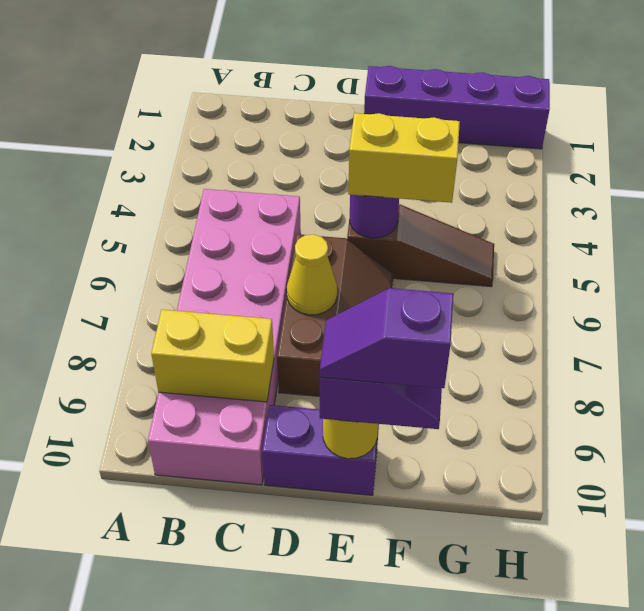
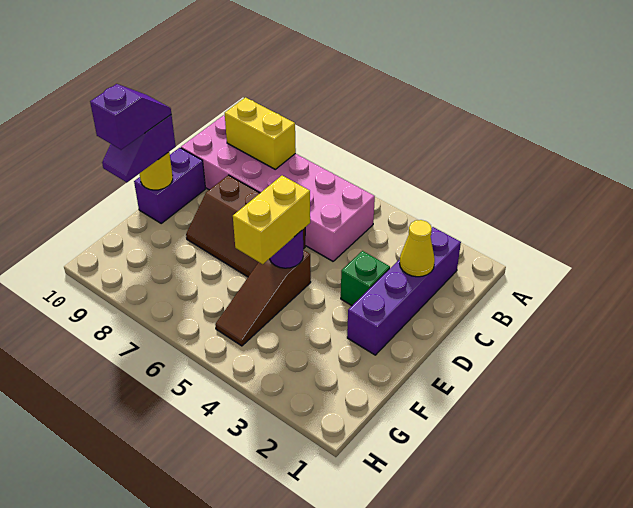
yellow brick B9:C9 level 2 -> yellow brick B8:B9 level 2
none -> green brick D3 level 1
yellow cone D7 level 2 -> yellow cone C2 level 2
purple brick E1:H1 level 1 -> purple brick B2:E2 level 1

